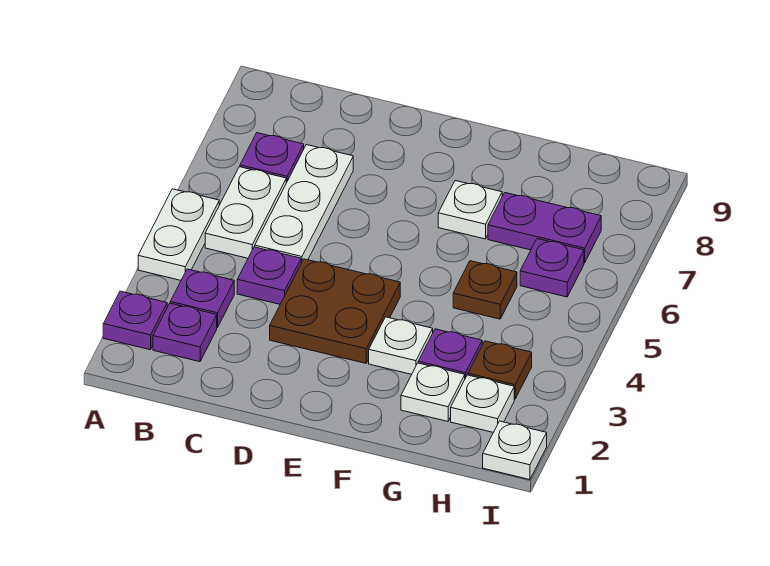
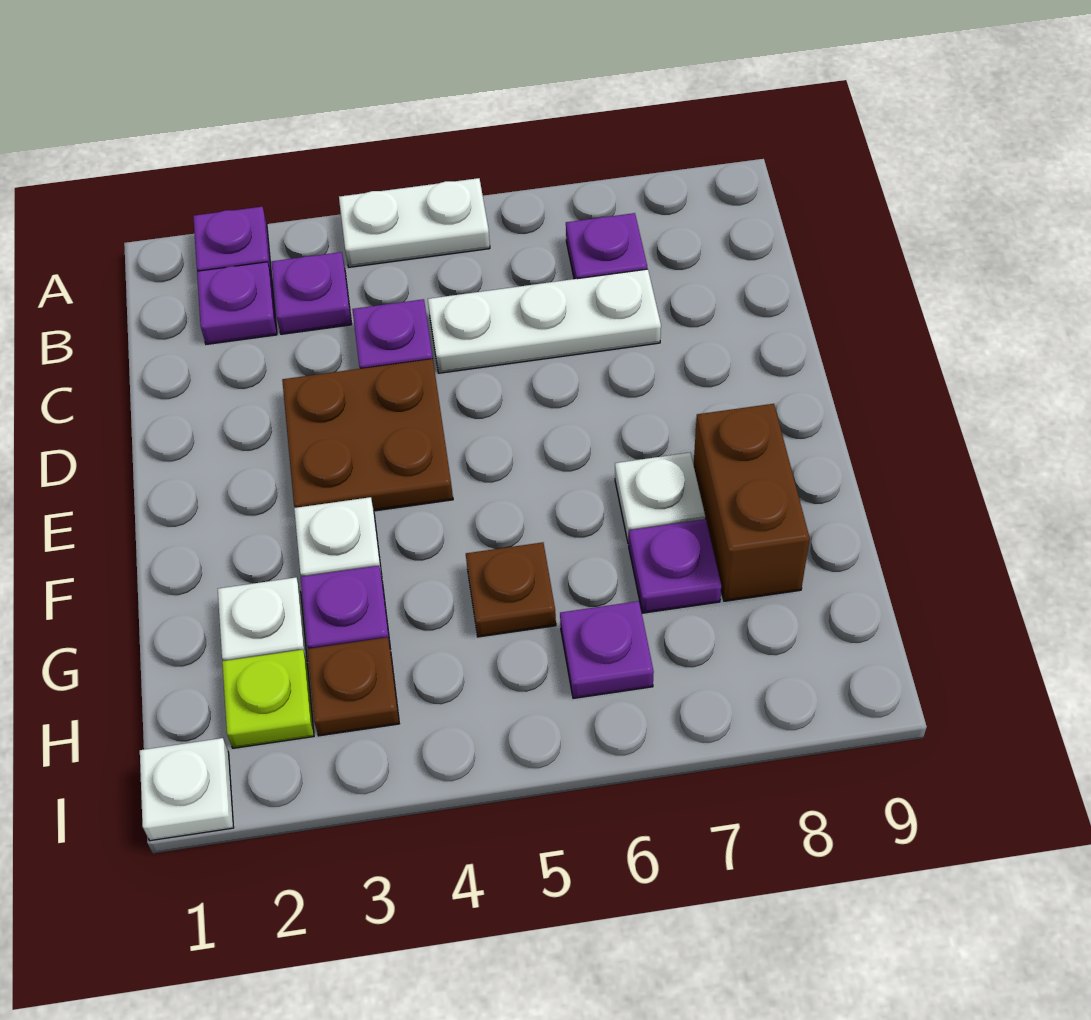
white plate B5:B6 level 1 -> none
none -> brown brick F8:G8 level 1
purple plate G7:H7 level 1 -> purple plate G7 level 1
white plate H2 level 1 -> lime plate H2 level 1

